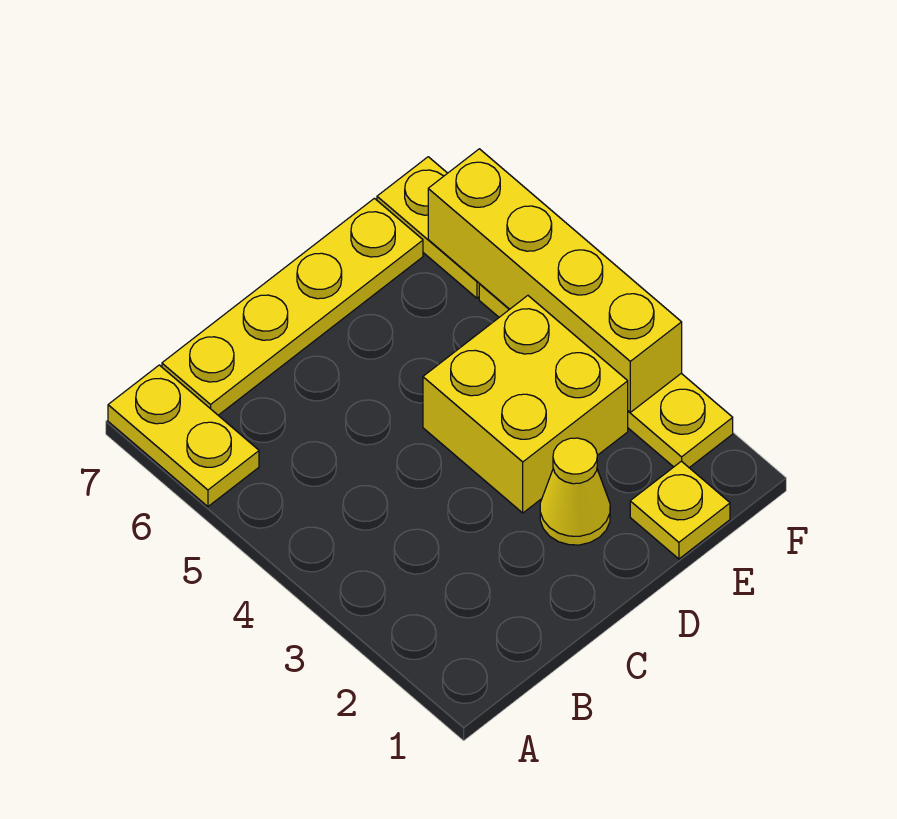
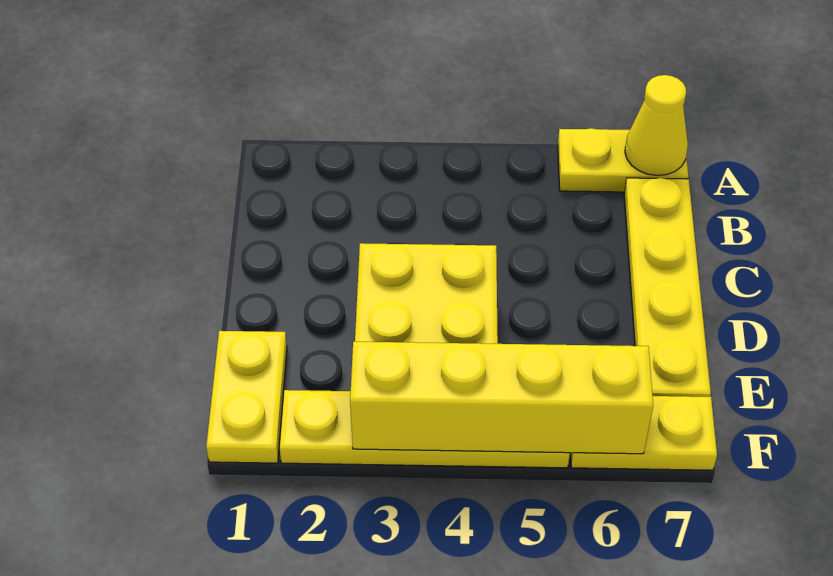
yellow cone D2 level 1 -> yellow cone A7 level 2
yellow plate E1 level 1 -> yellow plate E1:F1 level 1

